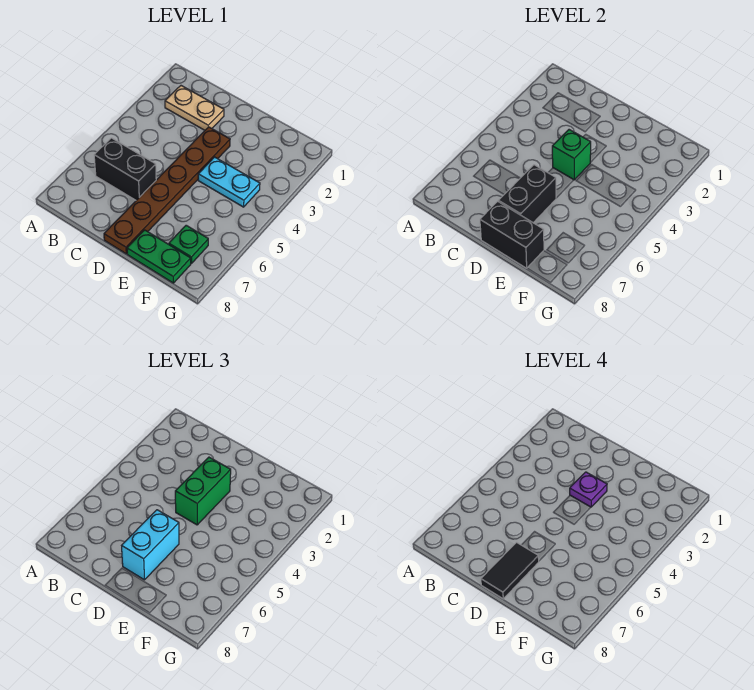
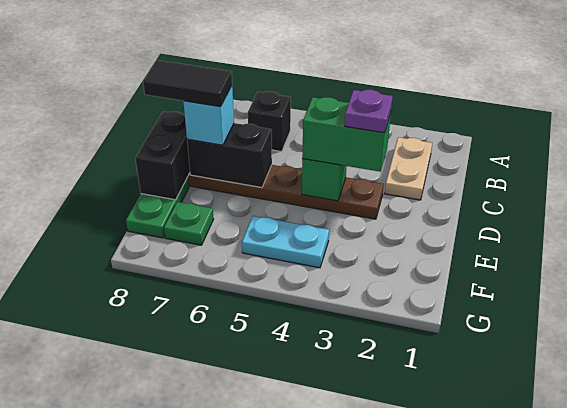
black brick B6:C6 level 1 -> black brick B6 level 1
cyan brick D6:D7 level 3 -> cyan brick D7 level 3
cyan plate E4:F4 level 1 -> cyan plate F4:F5 level 1

